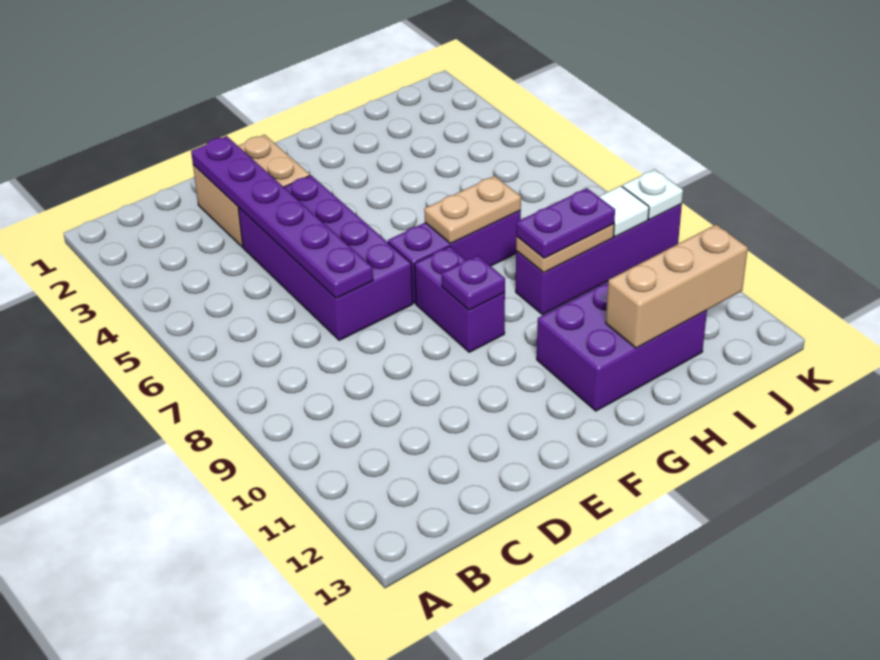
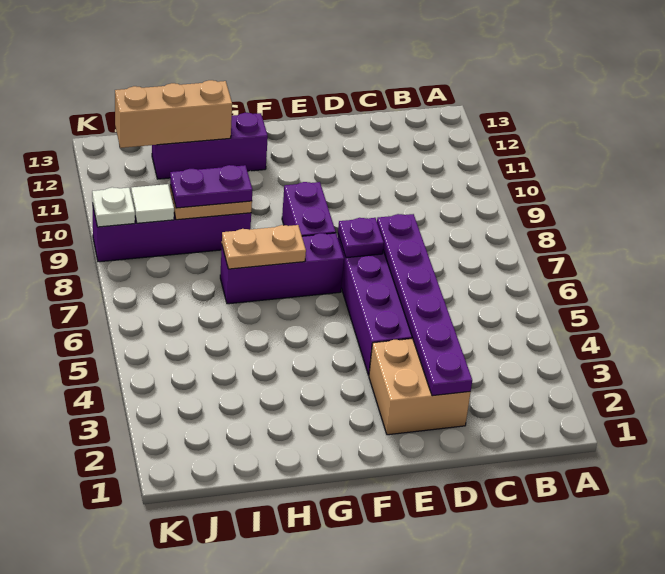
purple plate F9 level 2 -> purple plate E7 level 2
purple brick G11:I12 level 1 -> purple brick G12:I12 level 1

